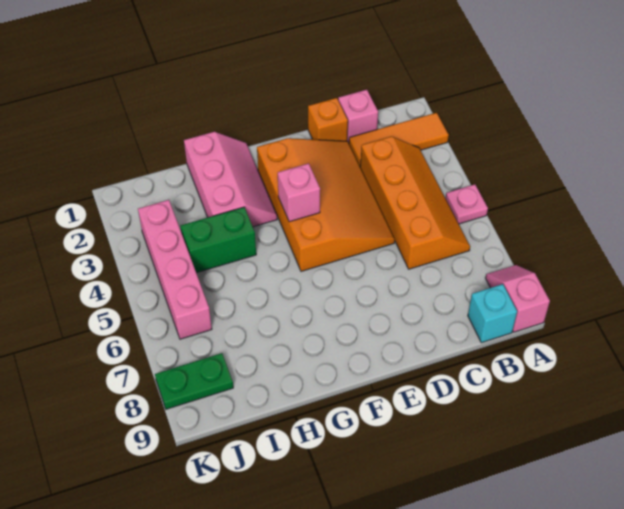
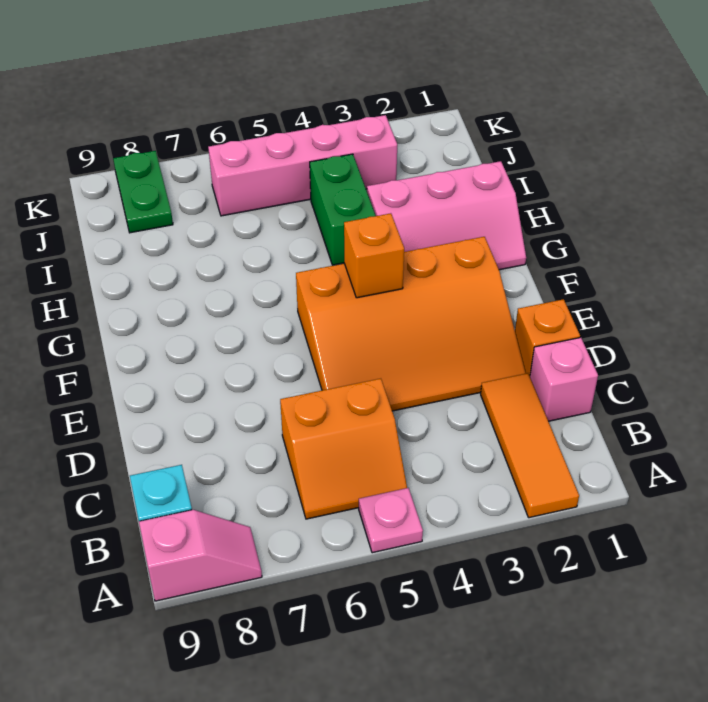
orange slope B3:C6 level 1 top C -> orange slope B5:C6 level 1 top C
pink brick F4 level 2 -> orange brick F4 level 2

